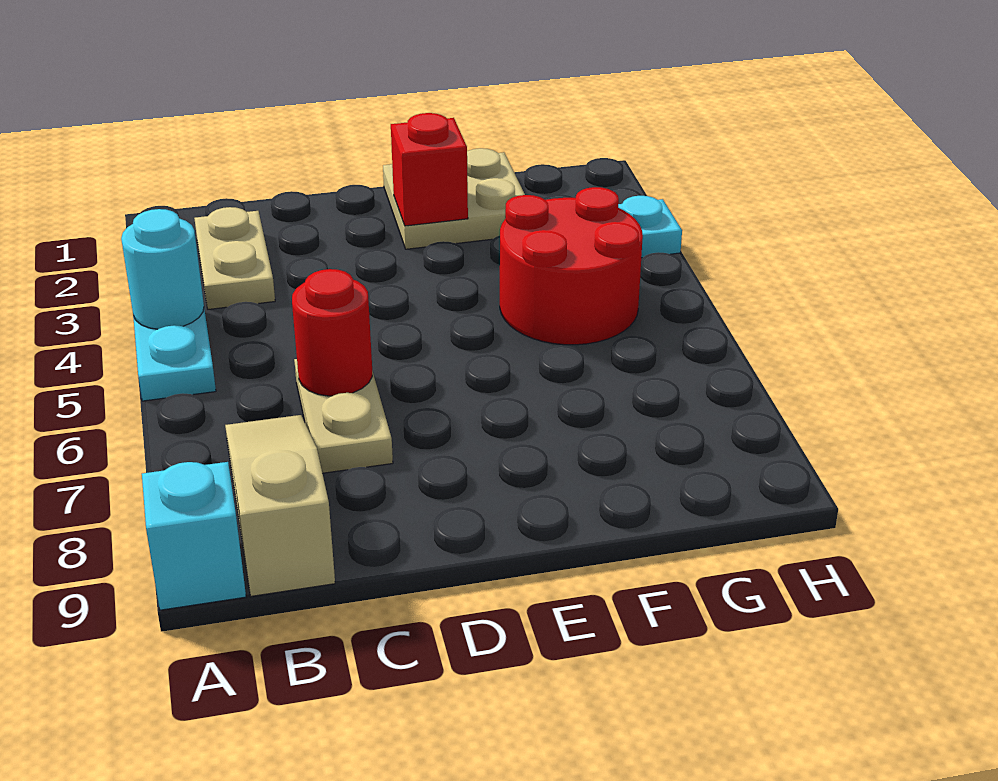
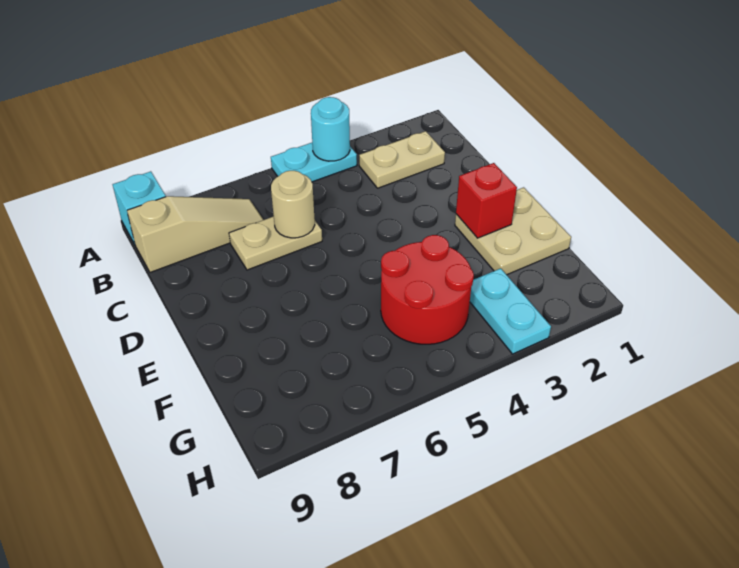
red round brick C6 level 2 -> tan round brick C6 level 2

